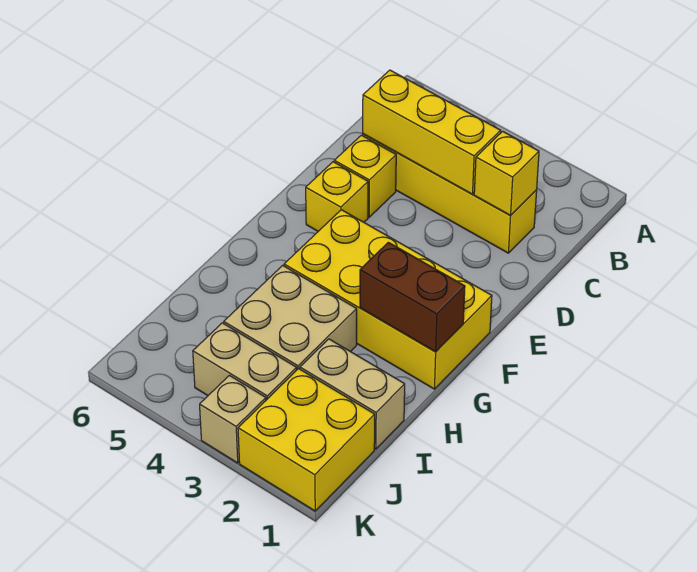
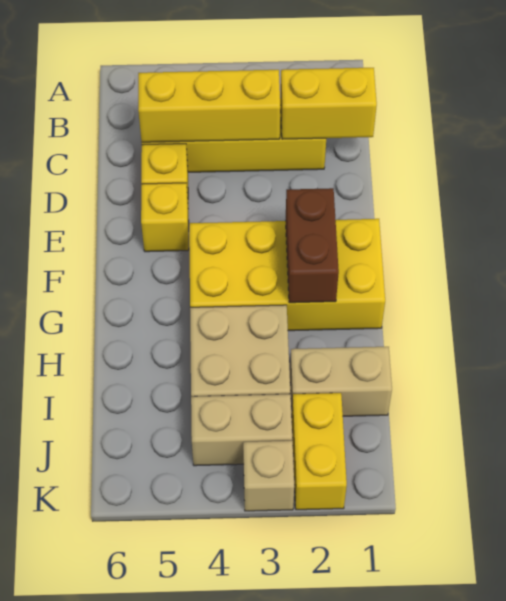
yellow brick C2 level 2 -> yellow brick C1:C2 level 2
brown brick G1:G2 level 2 -> brown brick F2:G2 level 2
yellow brick J1:K2 level 1 -> yellow brick J2:K2 level 1

